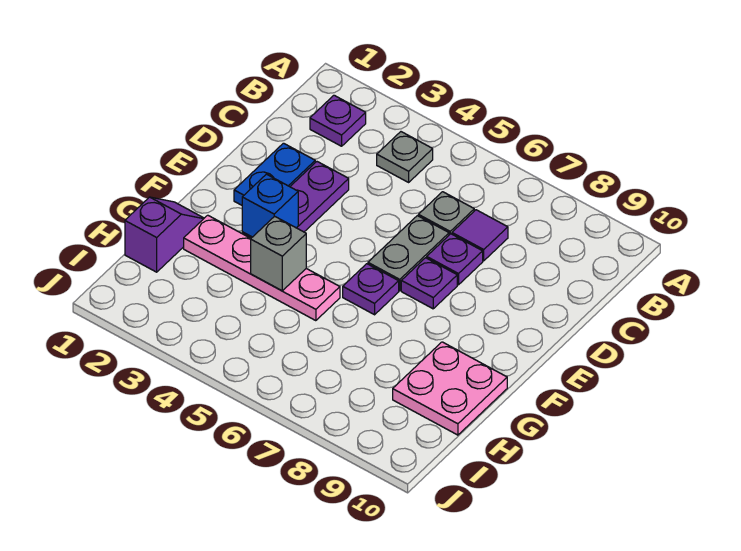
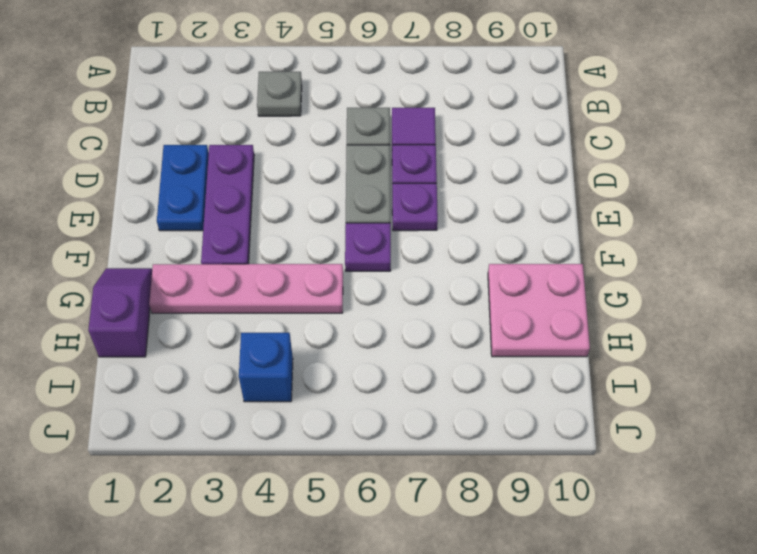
purple plate B2 level 1 -> none
blue brick F3 level 2 -> blue brick I4 level 1
grey brick G4 level 2 -> none

